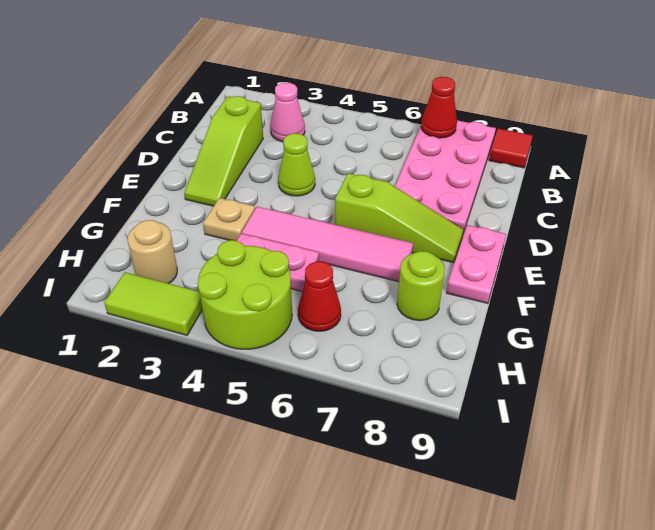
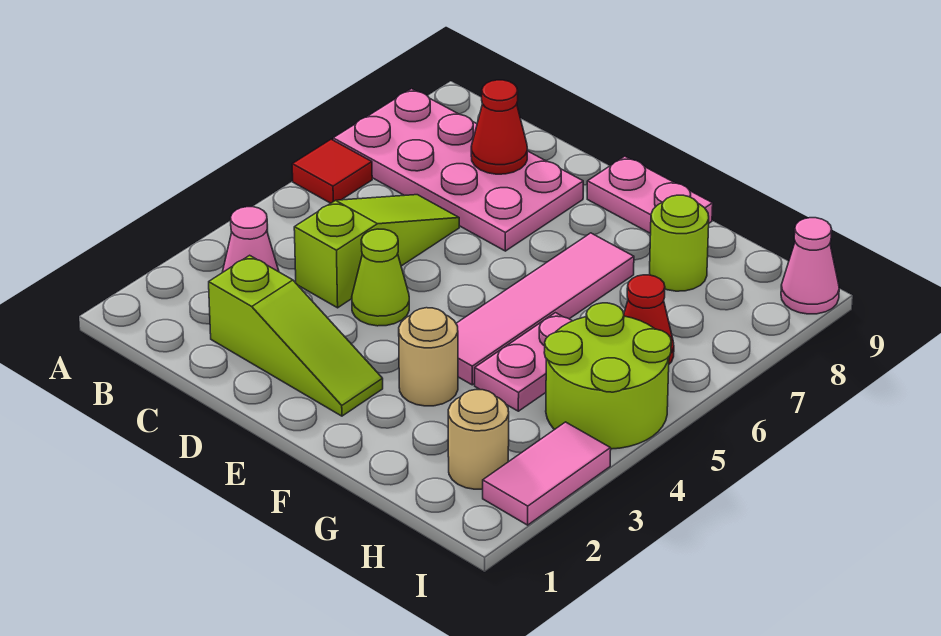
red cone A7 level 2 -> red cone C8 level 2
red tile A9 level 1 -> red tile A6 level 1
lime slope E6:E8 level 1 top 6 -> lime slope C4:C6 level 1 top 4
tan plate F3 level 1 -> tan round brick F3 level 1
lime tile I2:I3 level 1 -> pink tile I2:I3 level 1
none -> pink cone I9 level 1

